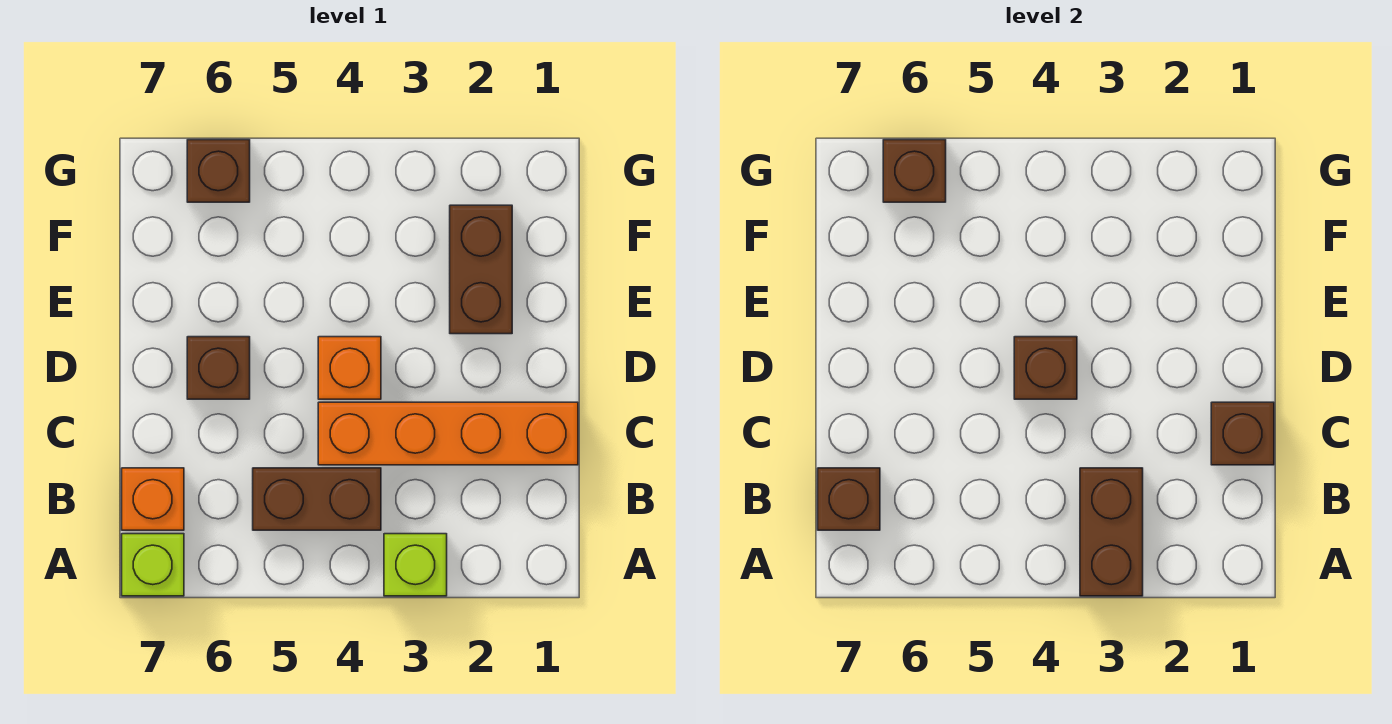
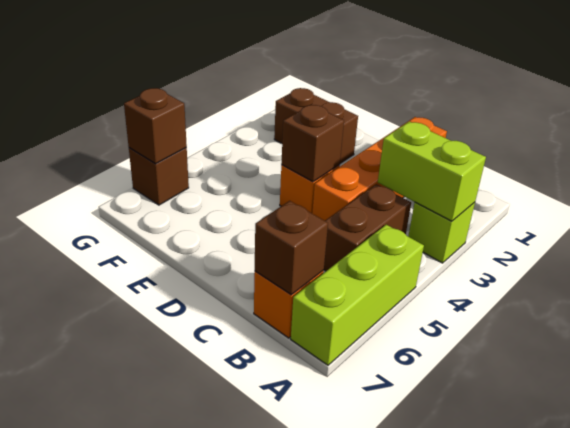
brown brick A3:B3 level 2 -> lime brick A3:B3 level 2
lime brick A7 level 1 -> lime brick A5:A7 level 1
brown brick C1 level 2 -> none
brown brick D6 level 1 -> none

